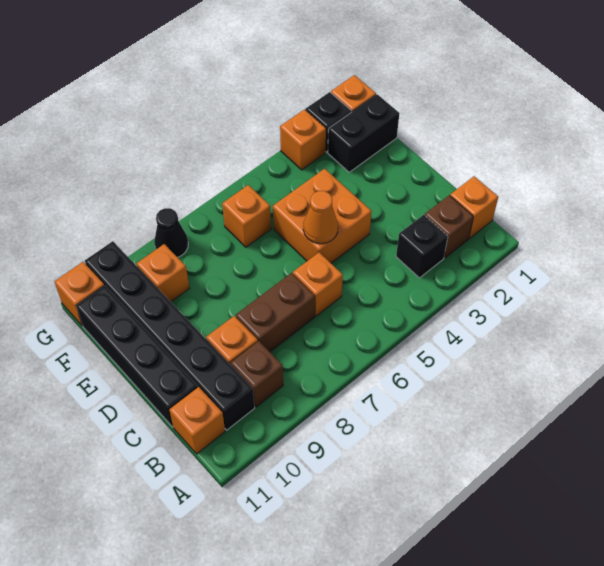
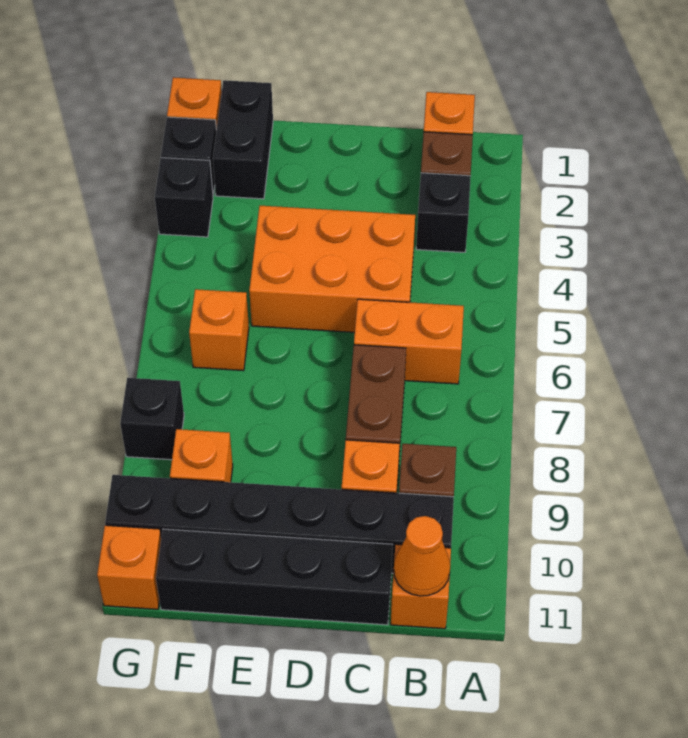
orange brick C6 level 1 -> orange brick B6:C6 level 1
orange brick D4:E5 level 1 -> orange brick C4:E5 level 1
orange cone D5 level 2 -> orange cone B11 level 2
orange brick G3 level 1 -> black brick G3 level 1
black cone G8 level 1 -> black brick G8 level 1

